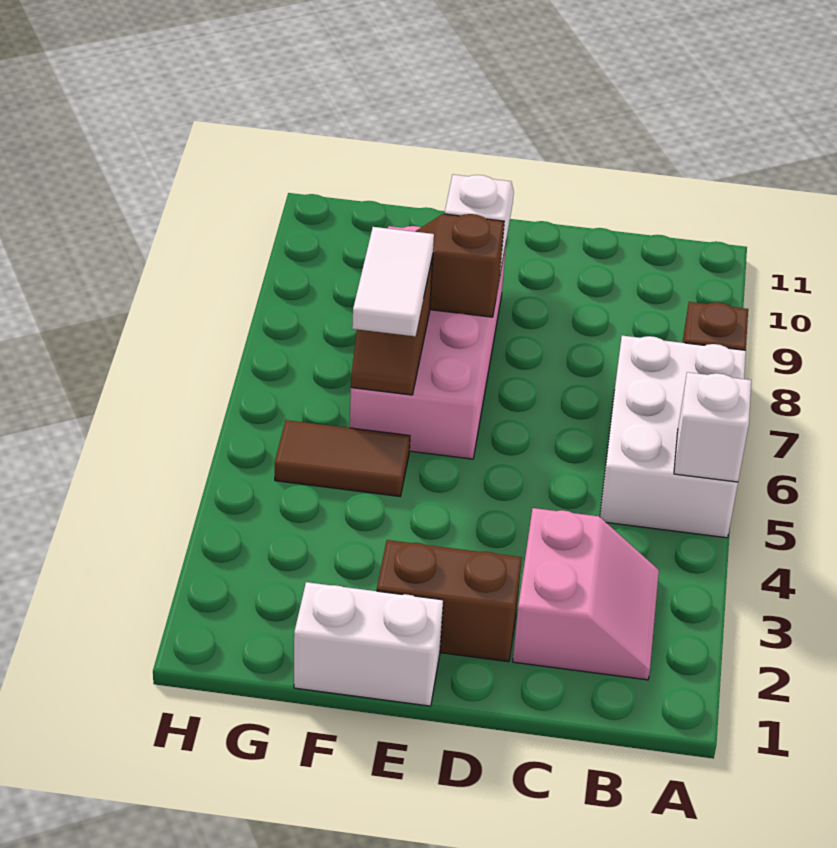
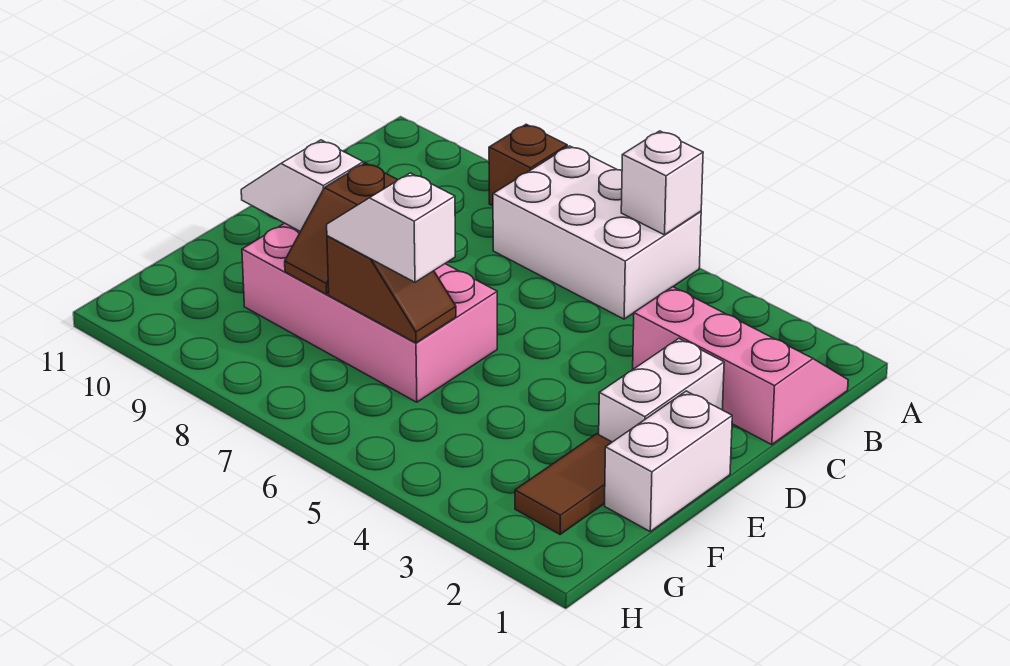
pink slope B2:C3 level 1 top C -> pink slope B1:C3 level 1 top C
brown brick D2:E2 level 1 -> white brick D2:E2 level 1
brown tile F5:G5 level 1 -> brown tile F2:G2 level 1
white tile F6:F7 level 3 -> white slope F6:F7 level 3 top 6

